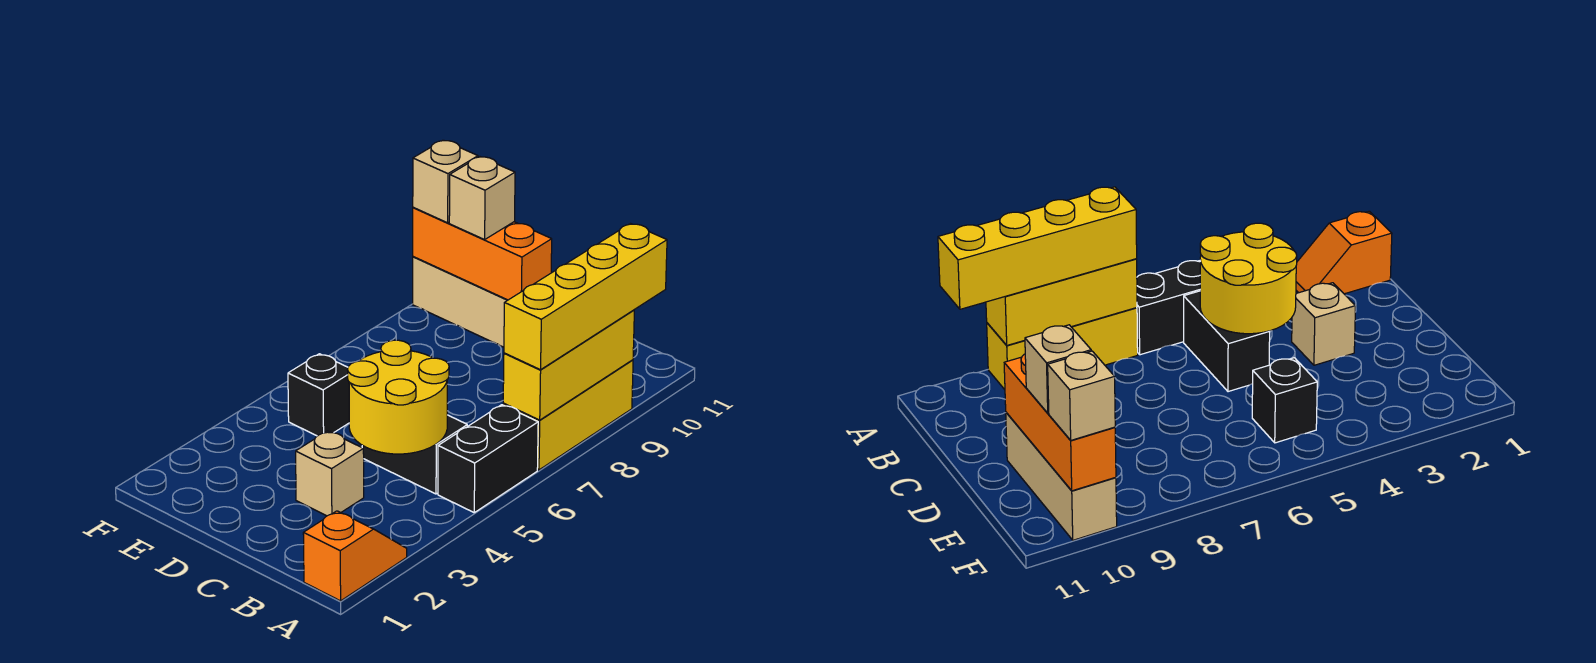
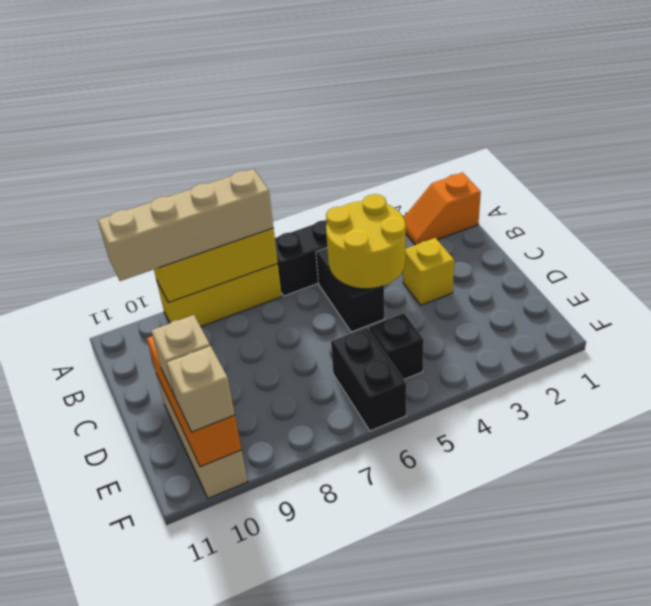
yellow brick A7:A10 level 3 -> tan brick A7:A10 level 3
tan brick C3 level 1 -> yellow brick C3 level 1
none -> black brick E6:F6 level 1

